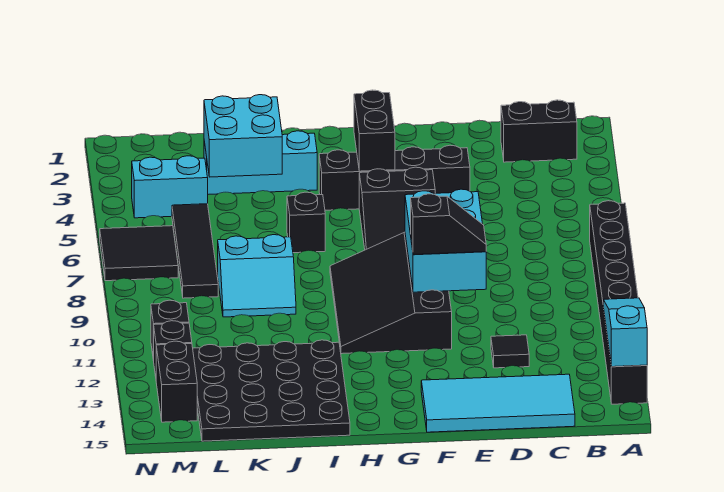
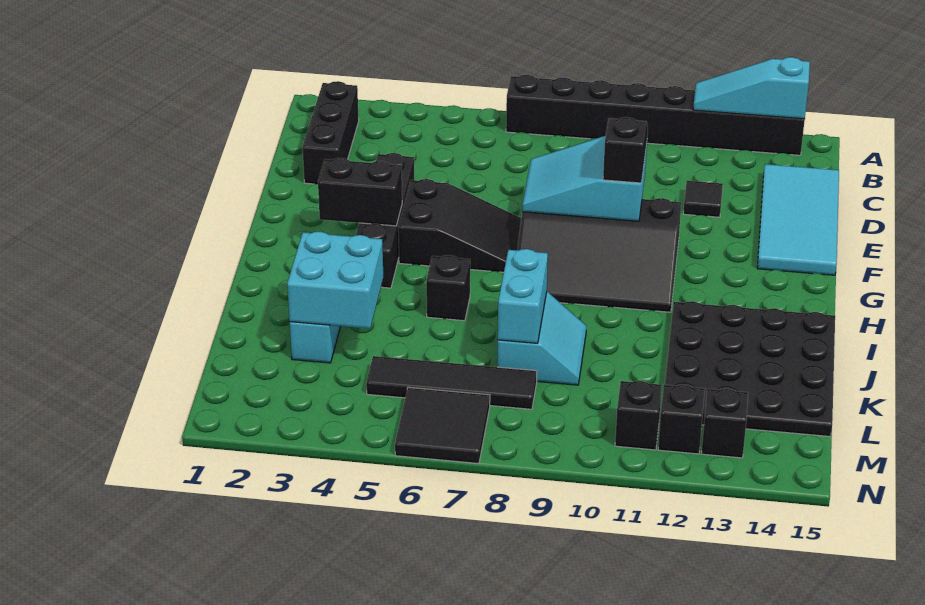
black brick B2:C2 level 1 -> black brick B2:D2 level 1
cyan brick E8:F10 level 2 -> cyan slope E8:F10 level 2 top 10
cyan brick L4:M4 level 1 -> cyan brick J8:K8 level 2
black brick M13:M14 level 1 -> black brick M13 level 1

